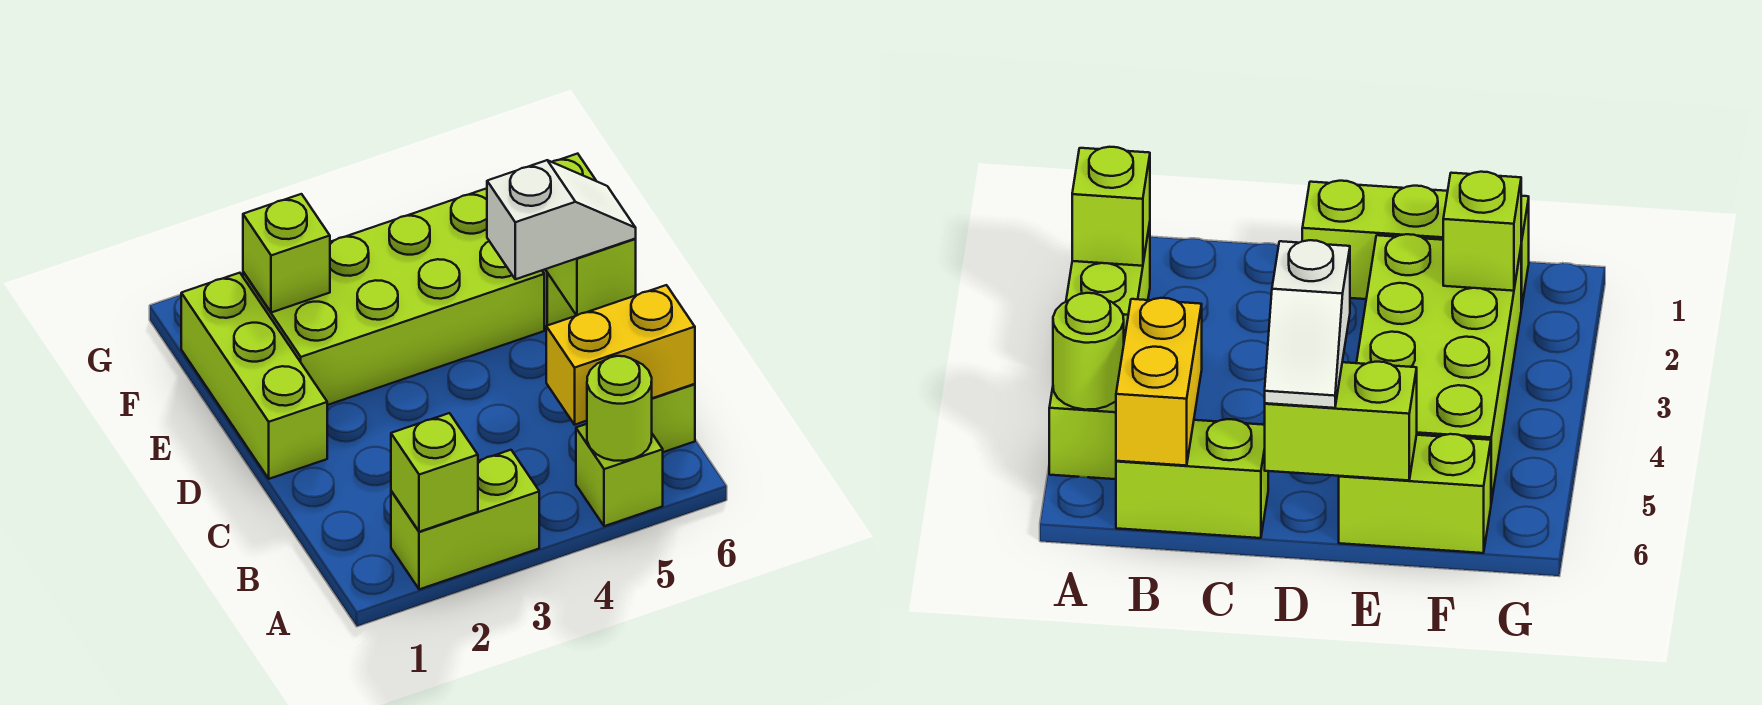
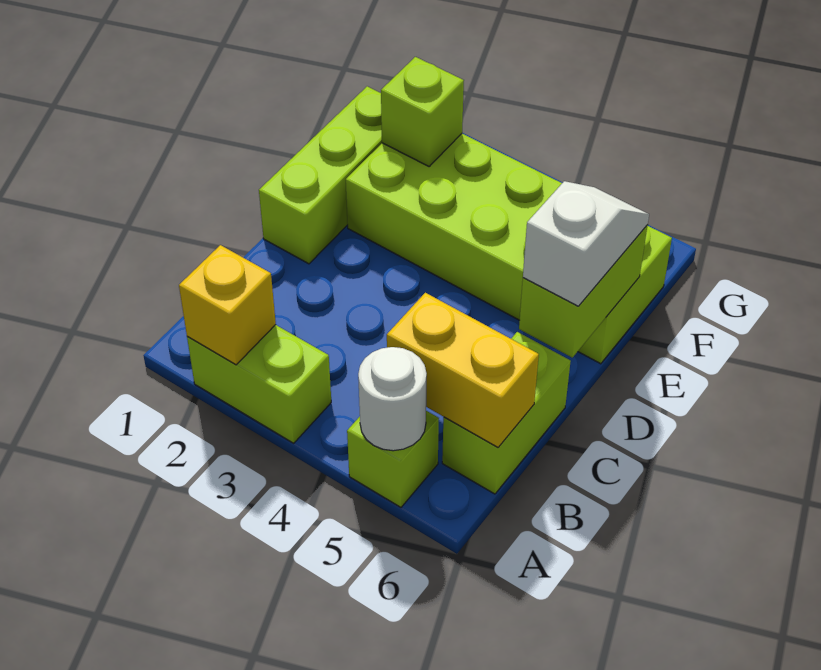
lime brick A2 level 2 -> yellow brick A2 level 2
lime round brick A5 level 2 -> white round brick A5 level 2
white slope D5:D6 level 3 top 5 -> white slope D6:E6 level 3 top D

